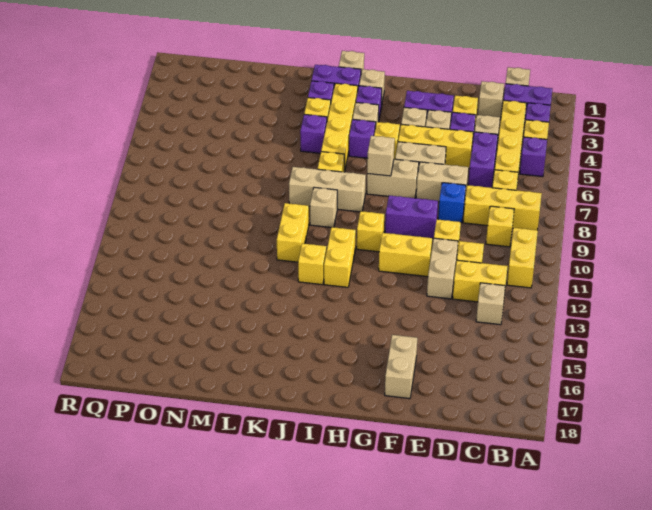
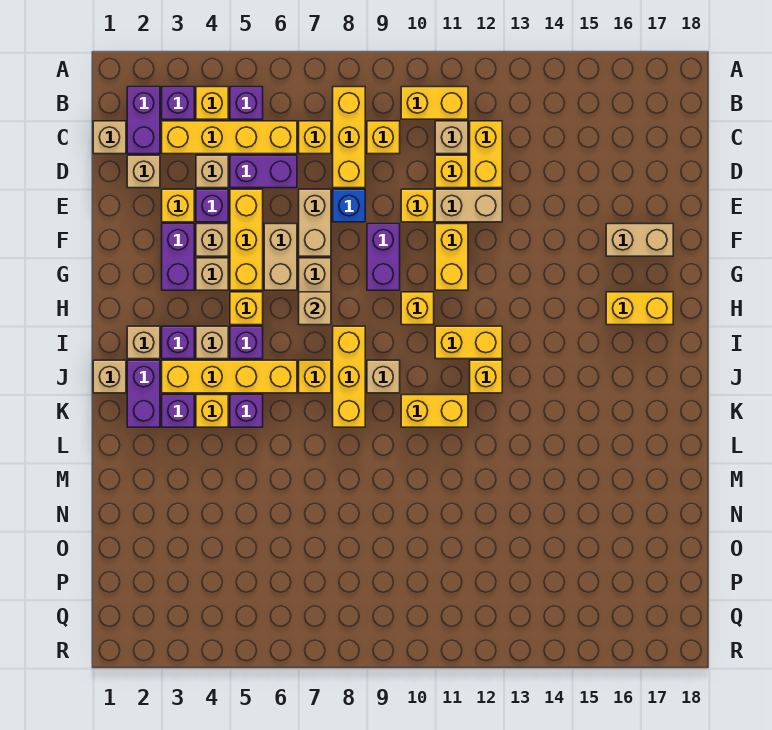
tan brick C13 level 1 -> tan brick C11 level 1
none -> yellow brick H16:H17 level 1
tan brick I8:K8 level 1 -> yellow brick I8:K8 level 1

